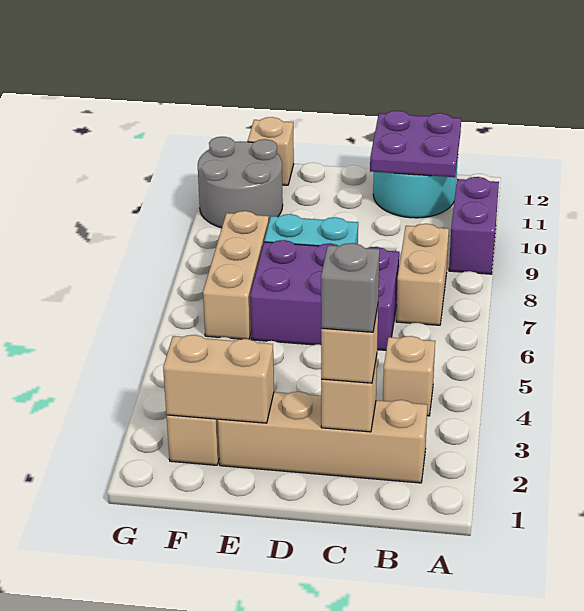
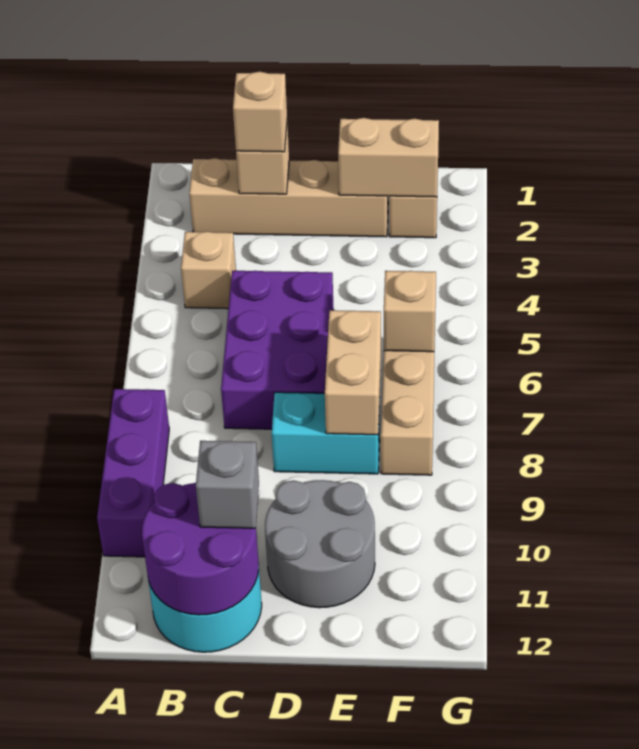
purple brick A9:A10 level 1 -> purple brick A8:A10 level 1
tan brick B7:B8 level 1 -> tan brick E7:E8 level 2
purple plate B11:C12 level 2 -> purple round brick B11:C12 level 2
grey brick C2 level 4 -> grey brick C11 level 3
purple brick C6:E7 level 1 -> purple brick C5:D7 level 1
grey round brick F10:G11 level 1 -> grey round brick D10:E11 level 1
tan brick F12 level 1 -> tan brick F6 level 2

